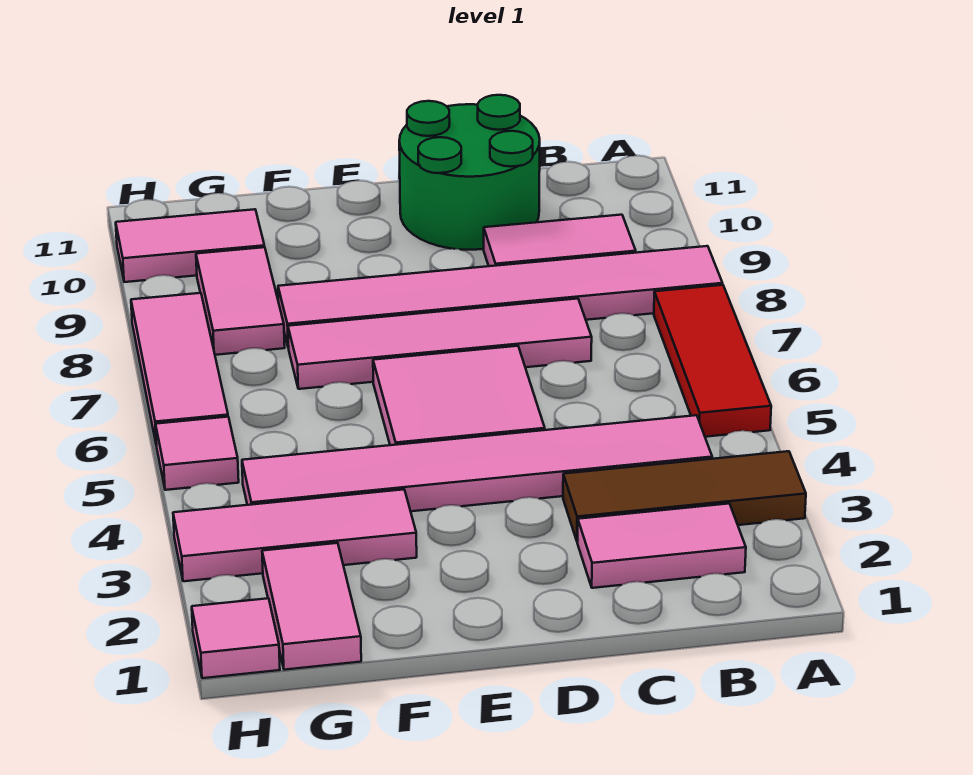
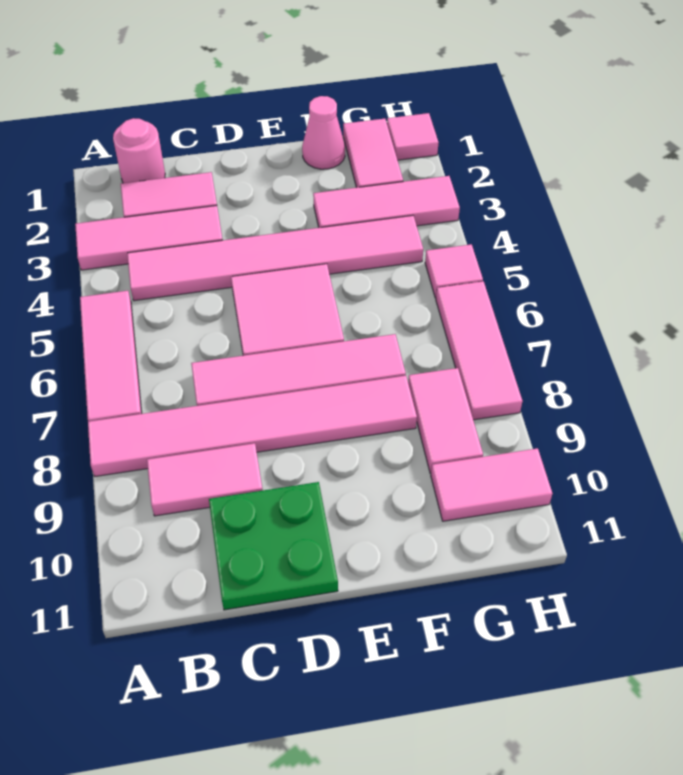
brown tile A3:C3 level 1 -> pink tile A3:C3 level 1
red tile A5:A7 level 1 -> pink tile A5:A7 level 1
none -> pink round brick B1 level 1
green round brick C10:D11 level 1 -> green plate C10:D11 level 1
none -> pink cone F1 level 1

